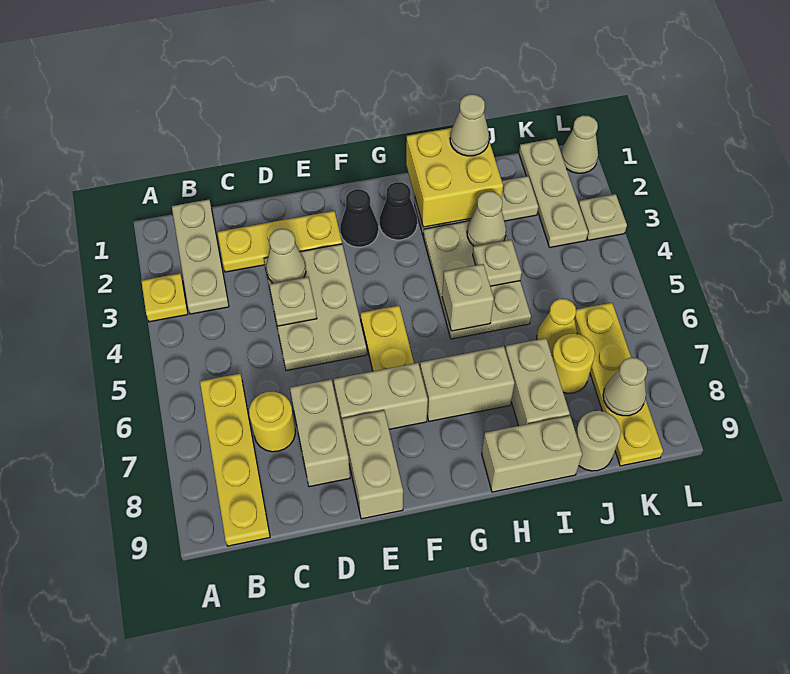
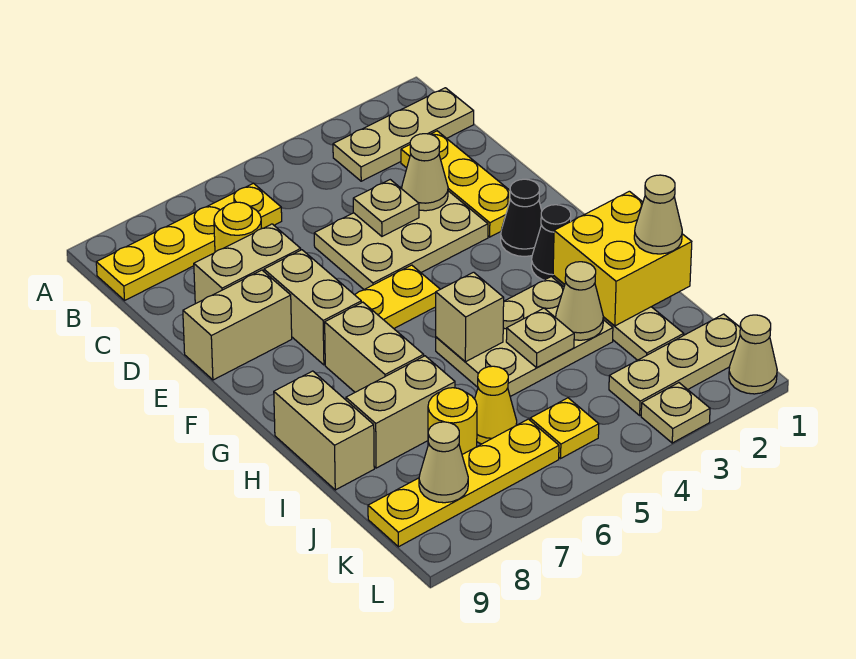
yellow plate A3 level 1 -> yellow plate K5 level 1
tan round brick J9 level 1 -> none

